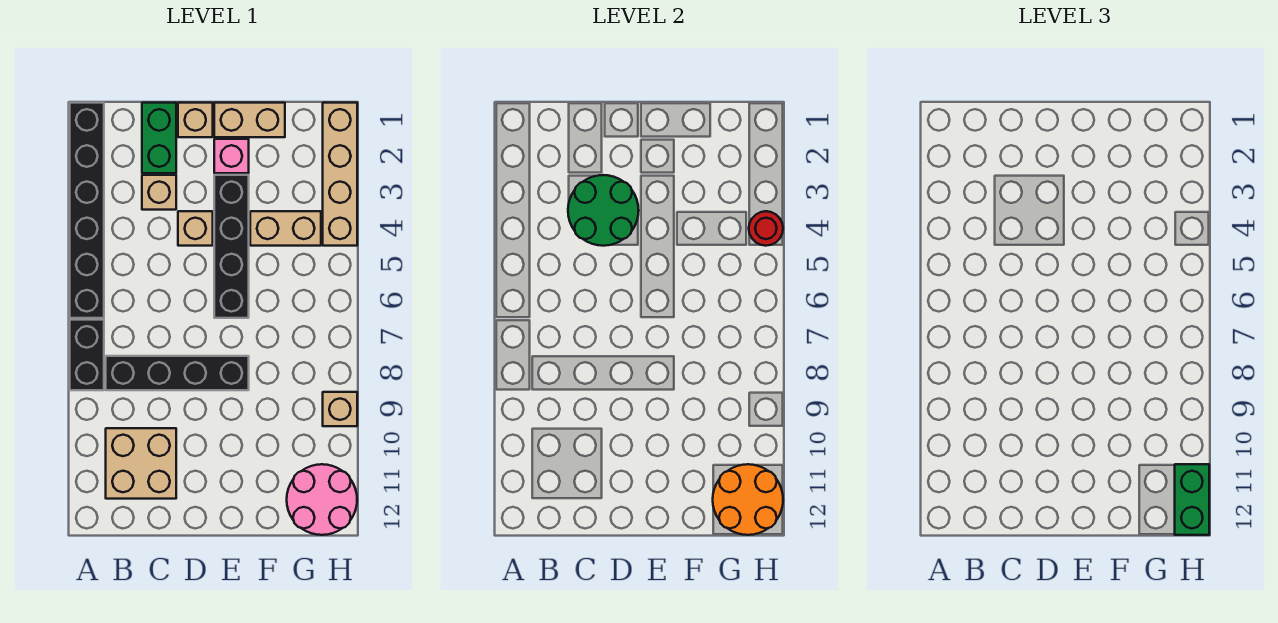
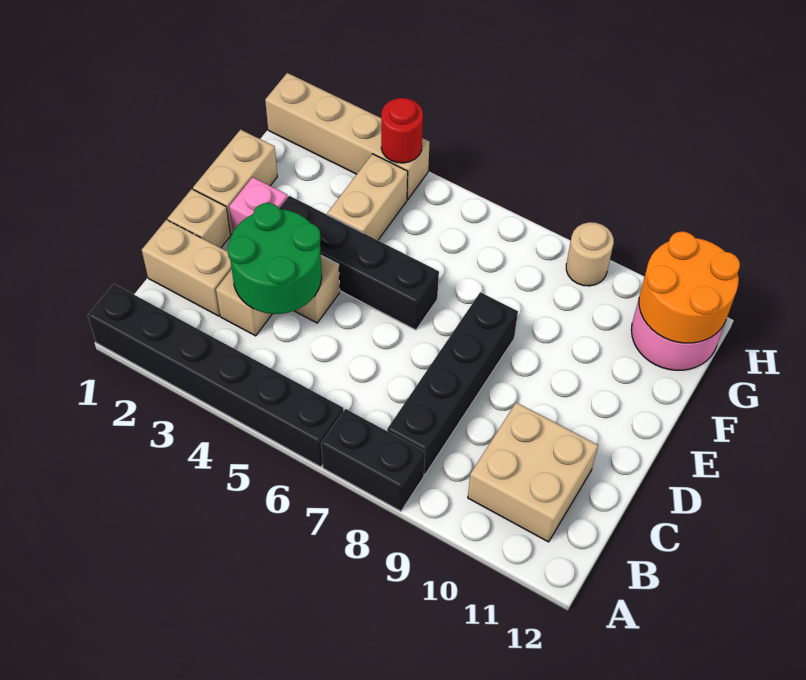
green brick C1:C2 level 1 -> tan brick C1:C2 level 1
tan brick H9 level 1 -> tan round brick H9 level 1
green brick H11:H12 level 3 -> none

